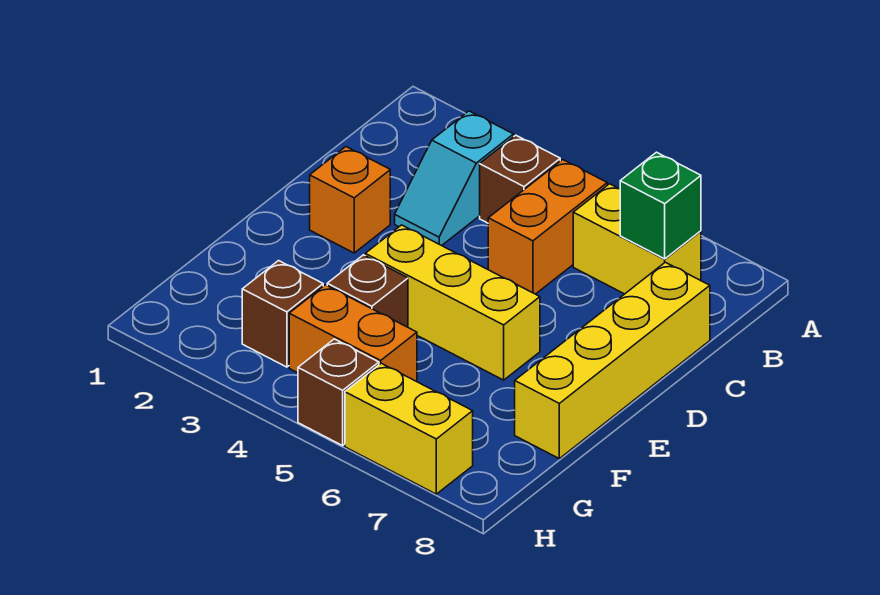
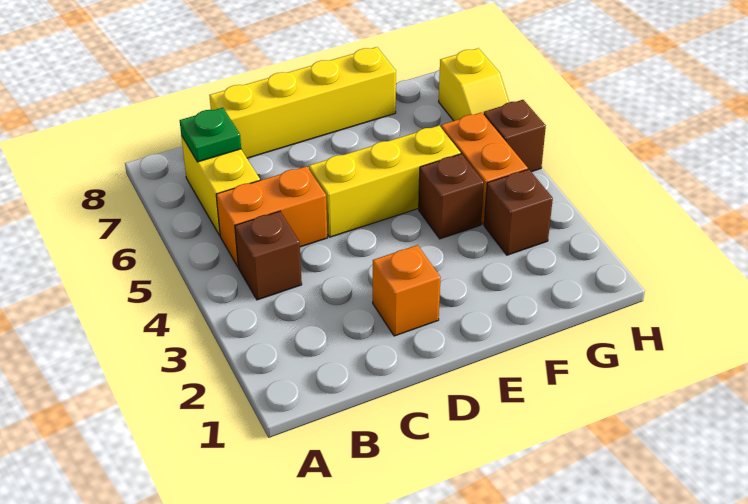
cyan slope B3:C3 level 1 top B -> none
green brick B7 level 2 -> green plate B7 level 2
yellow brick E4:E6 level 1 -> yellow brick D5:F5 level 1
yellow brick H6:H7 level 1 -> yellow slope H6:H7 level 1 top 7

